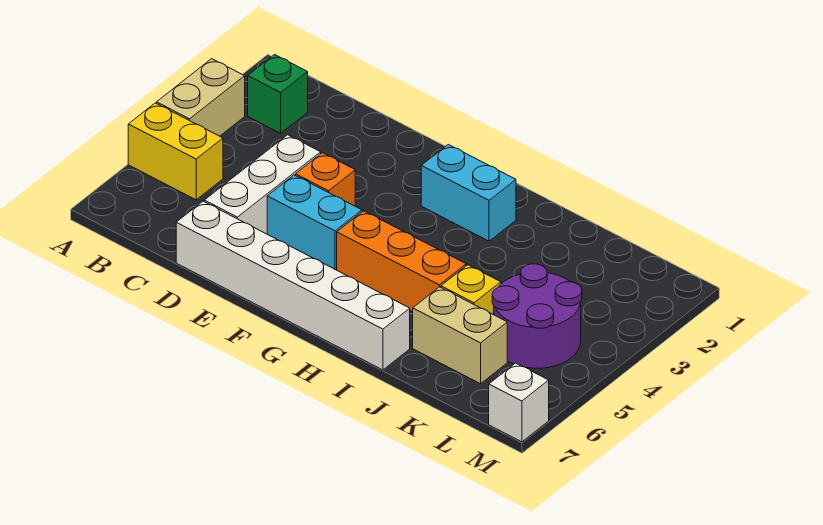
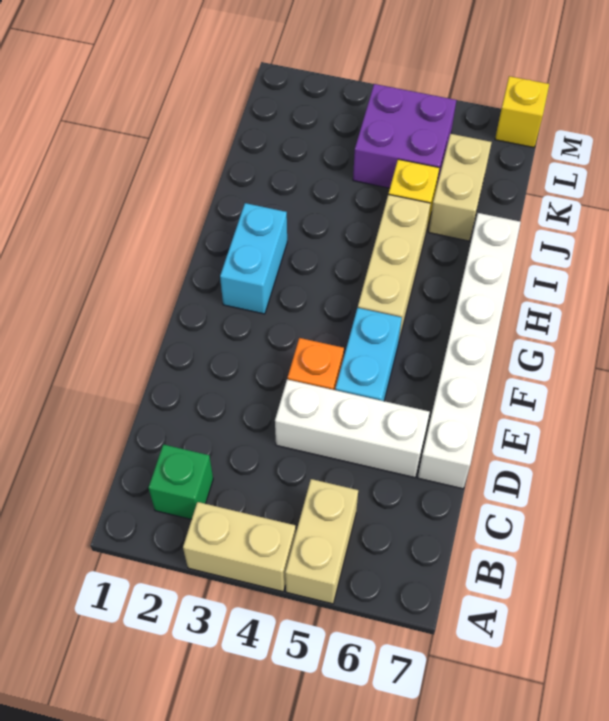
yellow brick A5:B5 level 1 -> tan brick A5:B5 level 1
orange brick G5:I5 level 1 -> tan brick G5:I5 level 1
purple round brick K4:L5 level 1 -> purple brick K4:L5 level 1
white brick M7 level 1 -> yellow brick M7 level 1

